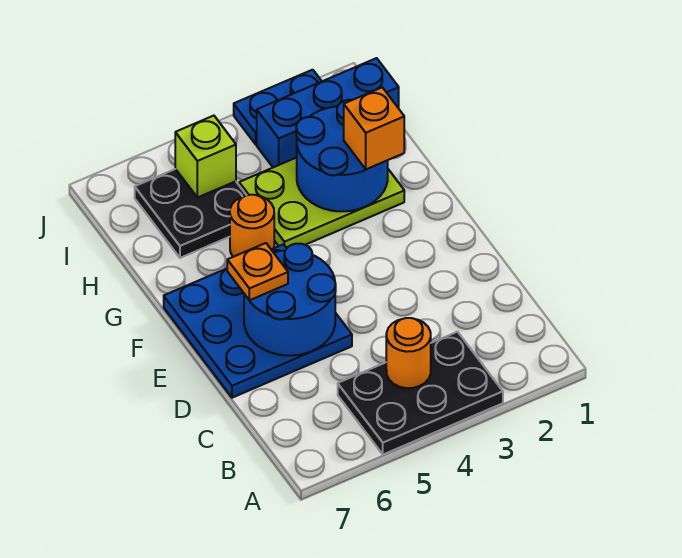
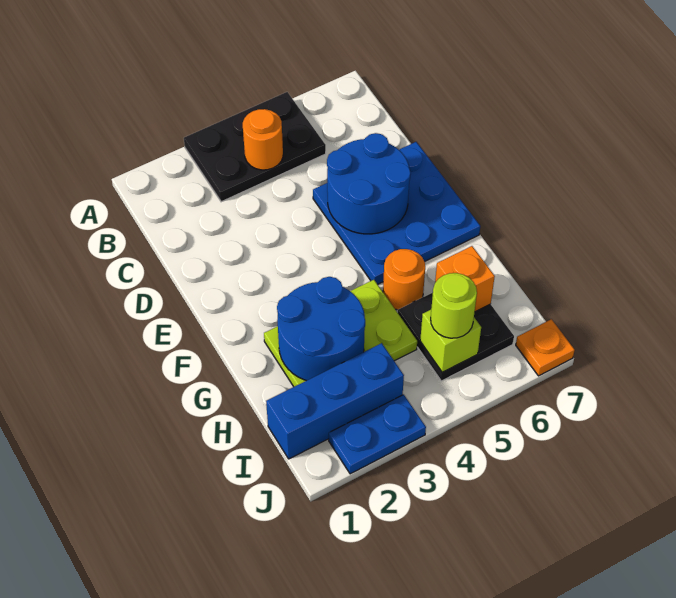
orange plate E6 level 3 -> orange plate J7 level 1
orange brick G2 level 3 -> orange brick H6 level 2
none -> lime round brick I5 level 3

